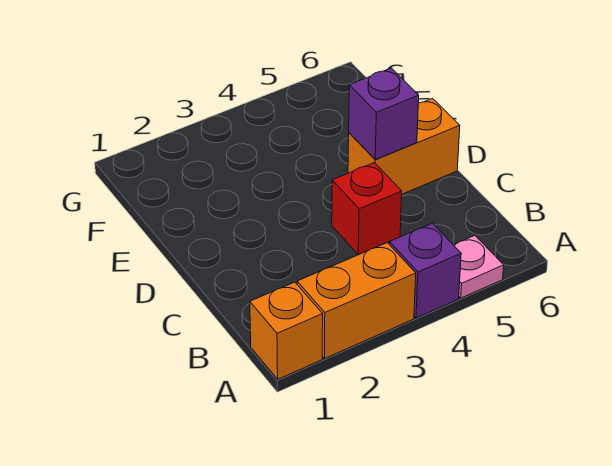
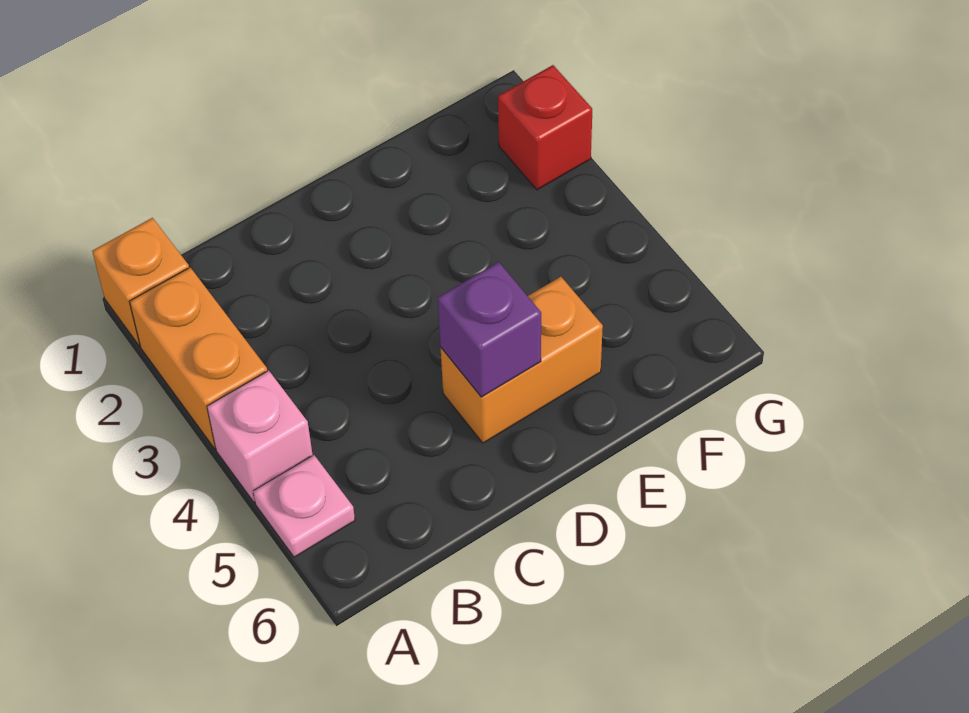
purple brick A4 level 1 -> pink brick A4 level 1
red brick C4 level 1 -> red brick G2 level 1
orange brick D5:D6 level 1 -> orange brick D5:E5 level 1

